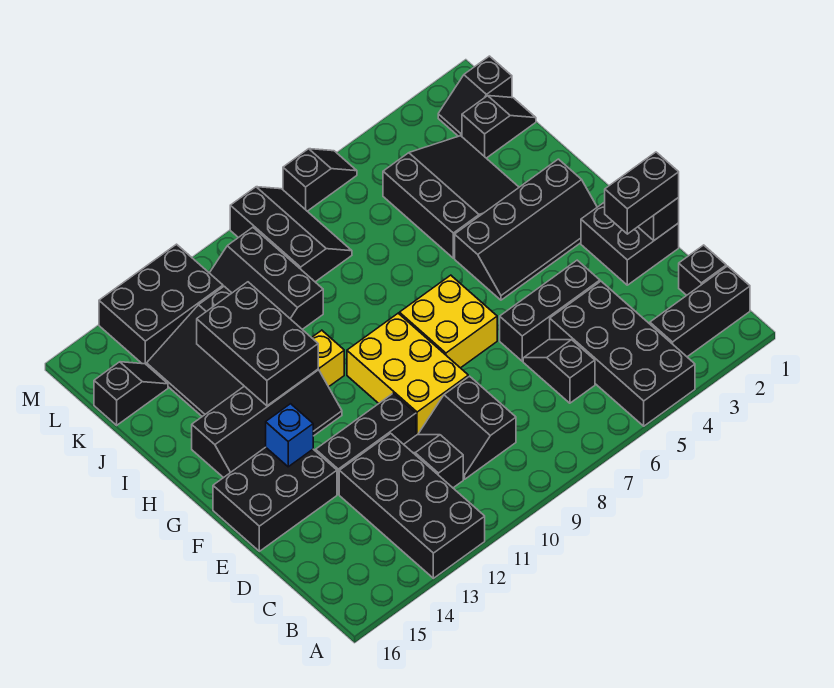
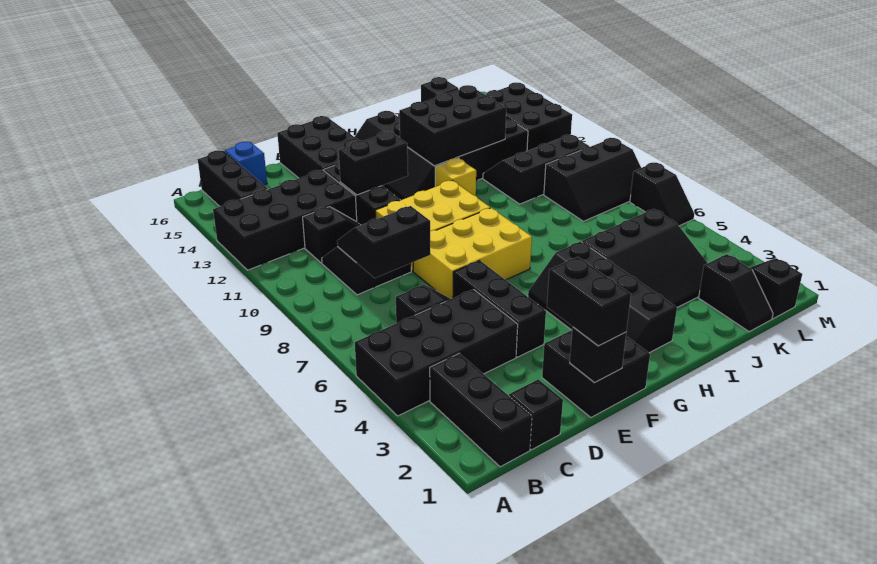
none -> black brick B14:B16 level 1
none -> black slope C8:D9 level 2 top 8
none -> black brick E12:F12 level 2
yellow brick F7:G8 level 1 -> yellow brick E7:G8 level 1
blue brick F14 level 2 -> blue brick C16 level 1

